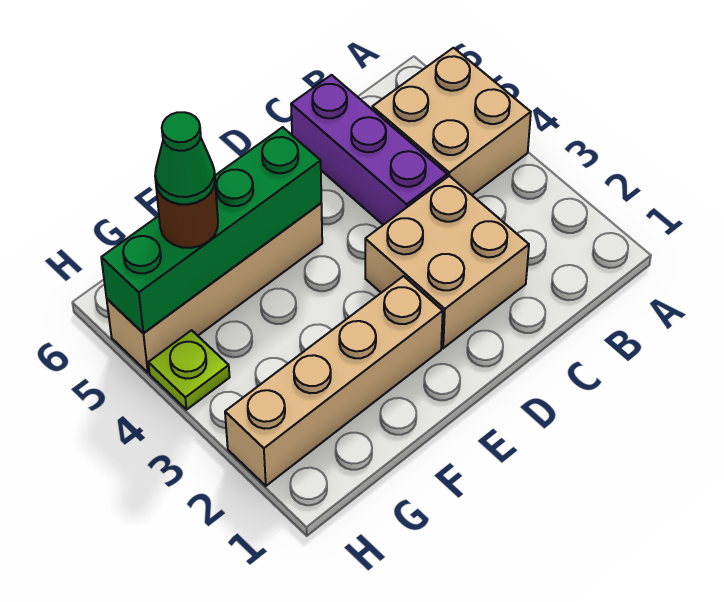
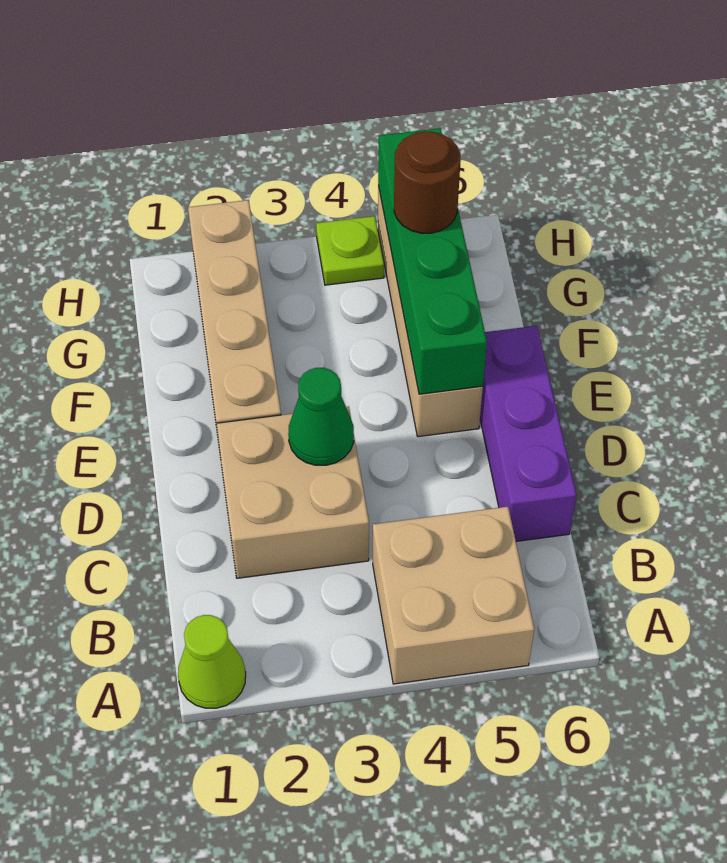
none -> lime cone A1 level 1
purple brick C4:C6 level 1 -> purple brick C6:E6 level 1
green cone G5 level 4 -> green cone D3 level 2

